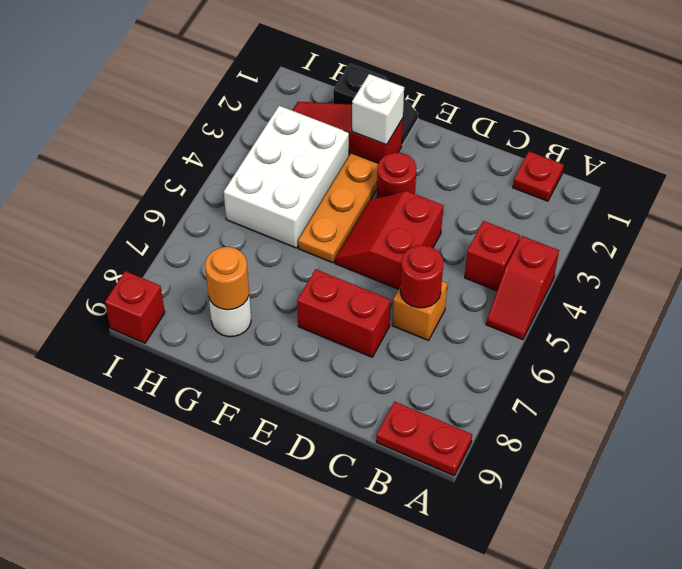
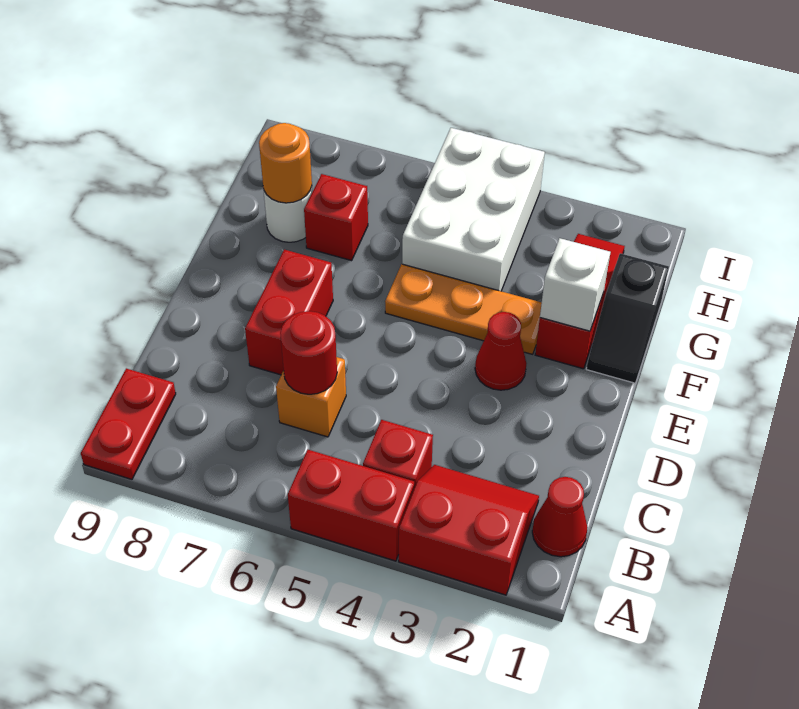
red slope A4:A5 level 1 top 4 -> red brick A4:A5 level 1
red plate B1 level 1 -> red cone B1 level 1
red slope D4:E5 level 1 top D -> red slope A2:B3 level 1 top A
red round brick E3 level 1 -> red cone E3 level 1
white brick G3:H5 level 1 -> white brick G4:I5 level 1
red brick I9 level 1 -> red brick G7 level 1

